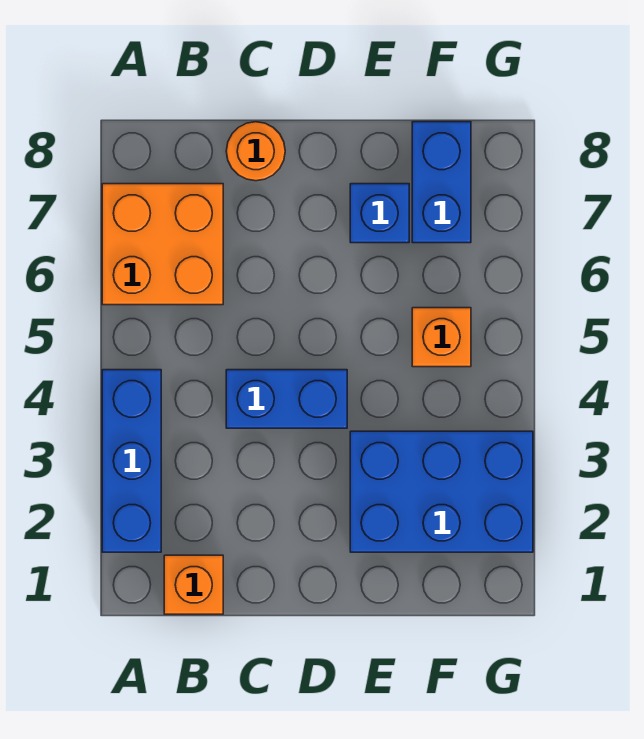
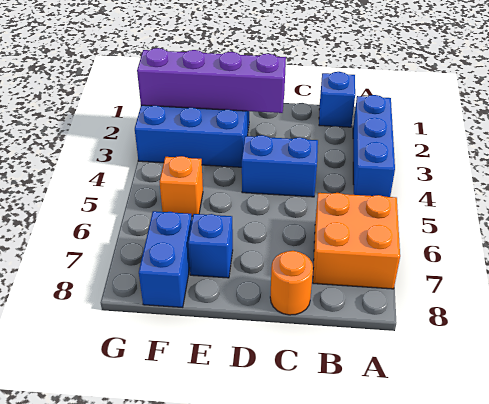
orange brick B1 level 1 -> blue brick B1 level 1
none -> purple brick D2:G2 level 2

